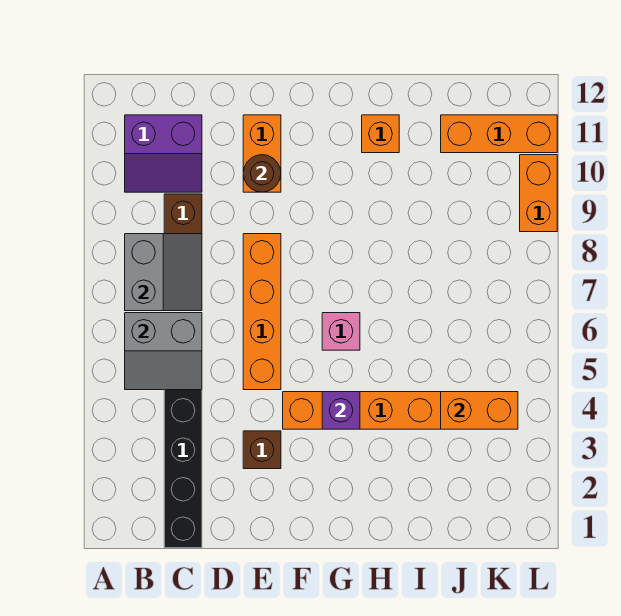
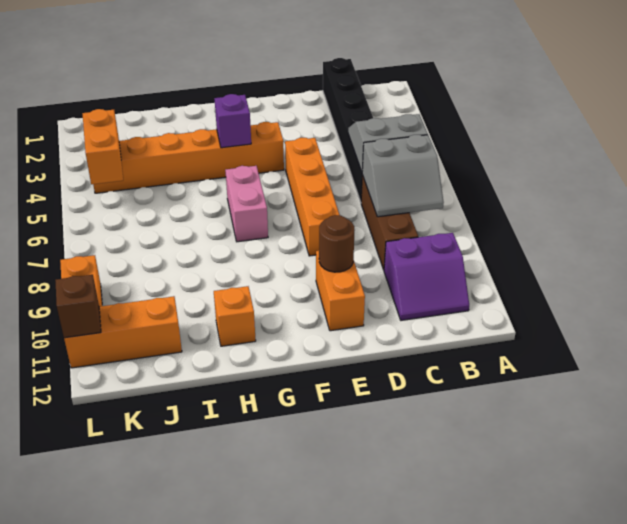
grey slope B7:C8 level 2 top B -> grey slope B7:C8 level 2 top 7
purple slope B10:C11 level 1 top 11 -> purple slope B10:C11 level 1 top 10
brown brick E3 level 1 -> brown brick L11 level 2
pink brick G6 level 1 -> pink brick G6:G7 level 1
orange brick J4:K4 level 2 -> orange brick K4:K5 level 2

